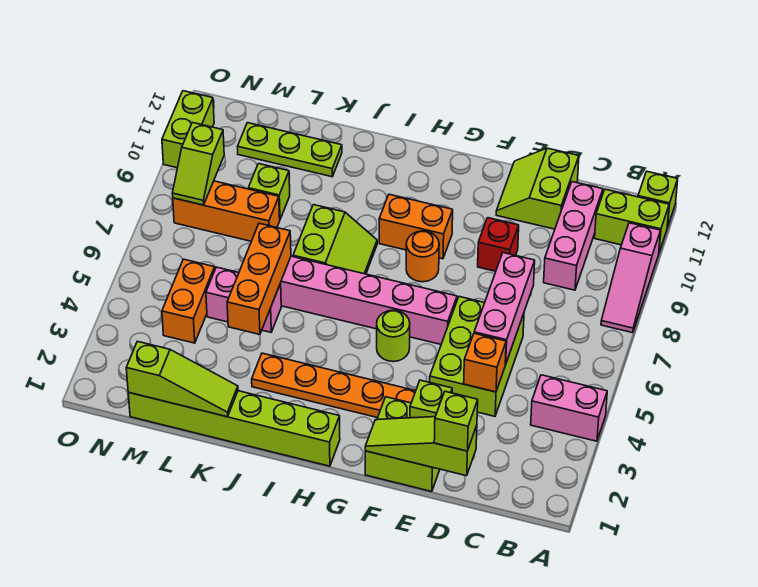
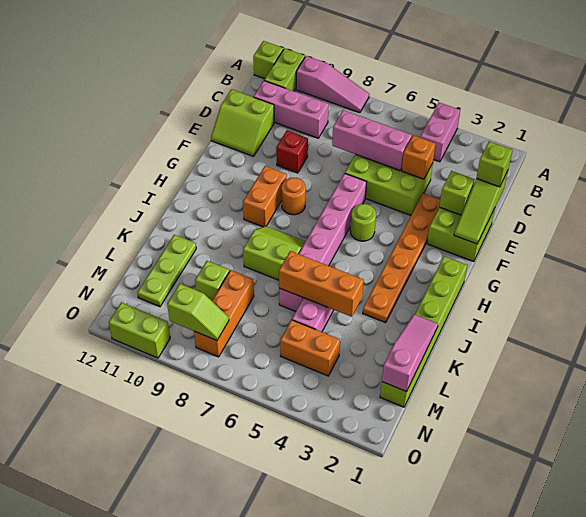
lime slope K1:M1 level 2 top M -> pink slope K1:M1 level 2 top M

